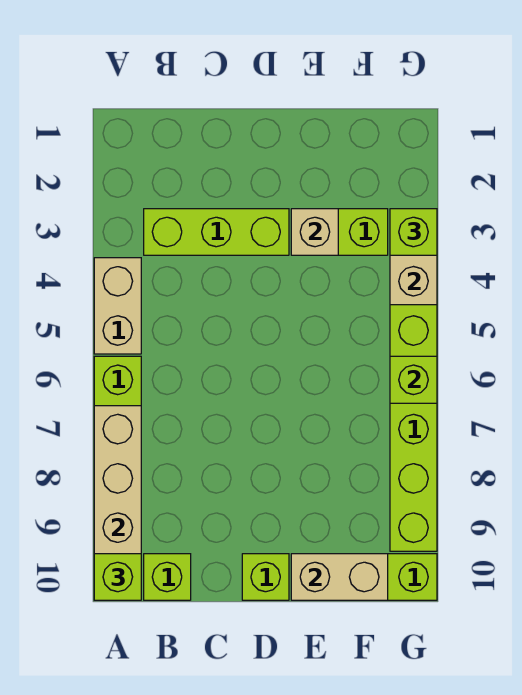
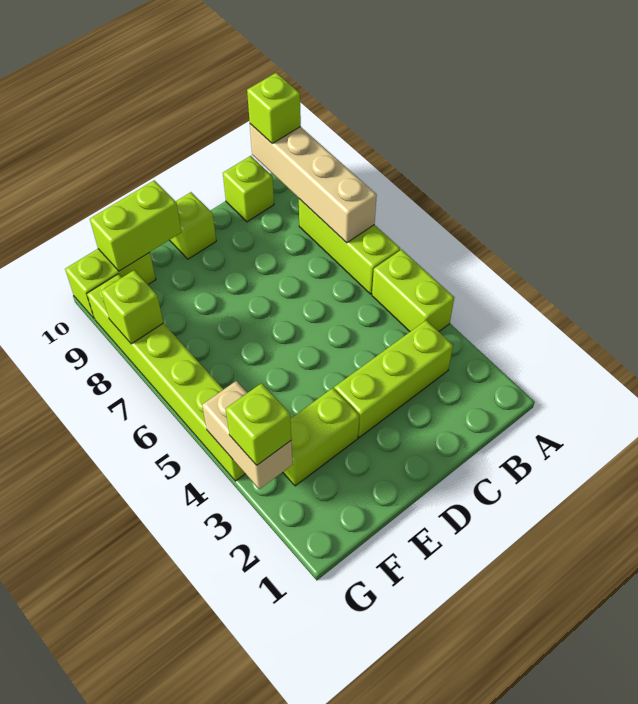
tan brick A4:A5 level 1 -> lime brick A4:A5 level 1
tan brick E3 level 2 -> none
tan brick E10:F10 level 2 -> lime brick E10:F10 level 2
lime brick G6 level 2 -> lime brick G8 level 2

